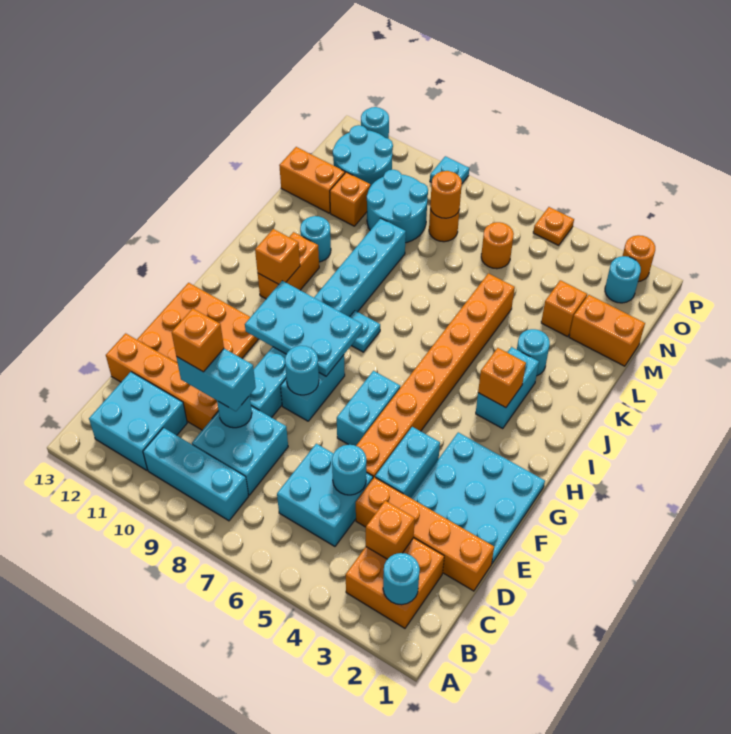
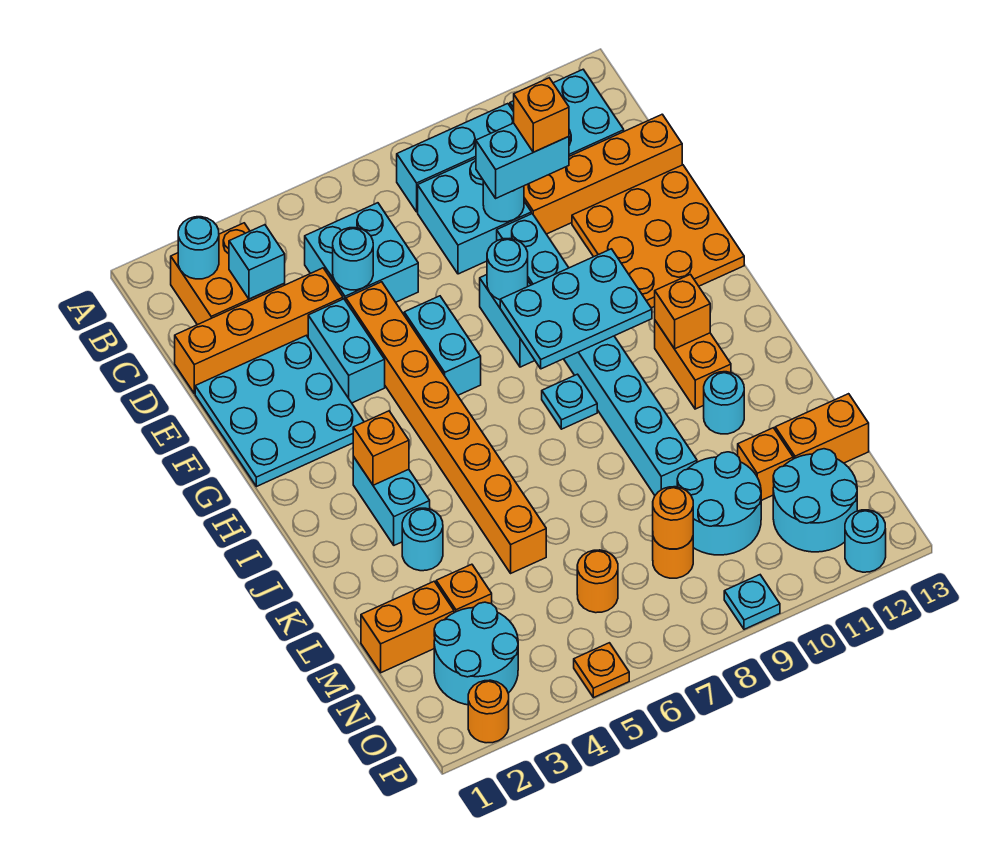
orange brick C3 level 2 -> cyan brick C3 level 2
cyan round brick O2 level 1 -> cyan round brick N2:O3 level 1

